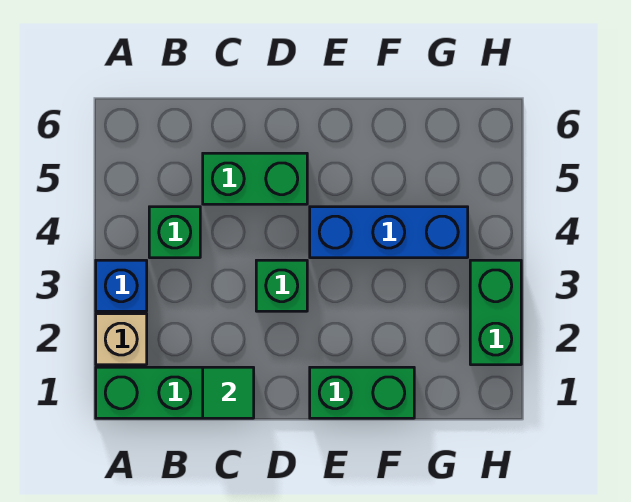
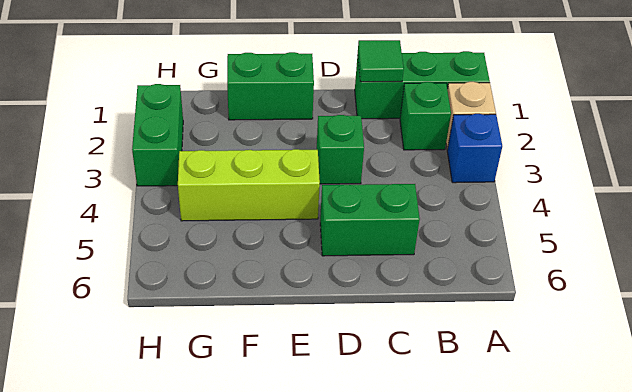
green brick B4 level 1 -> green brick B2 level 1
blue brick E4:G4 level 1 -> lime brick E4:G4 level 1

